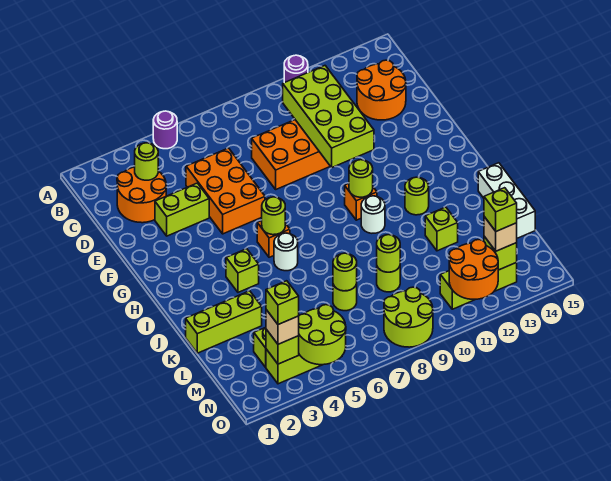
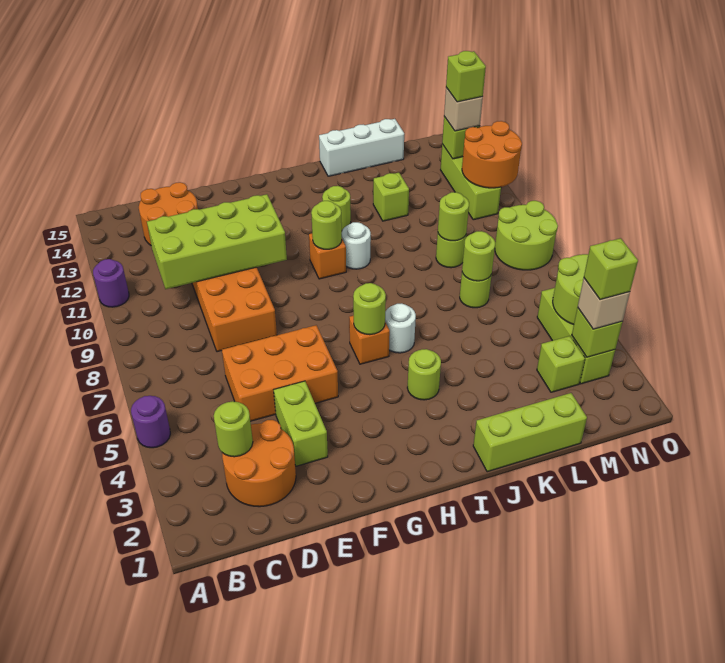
lime brick I4 level 1 -> lime round brick I4 level 1
lime brick K1:K3 level 1 -> lime brick J1:L1 level 1

